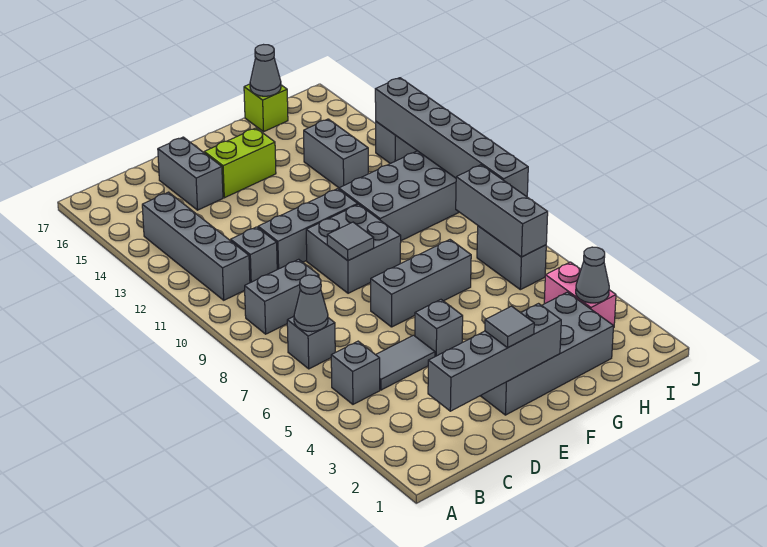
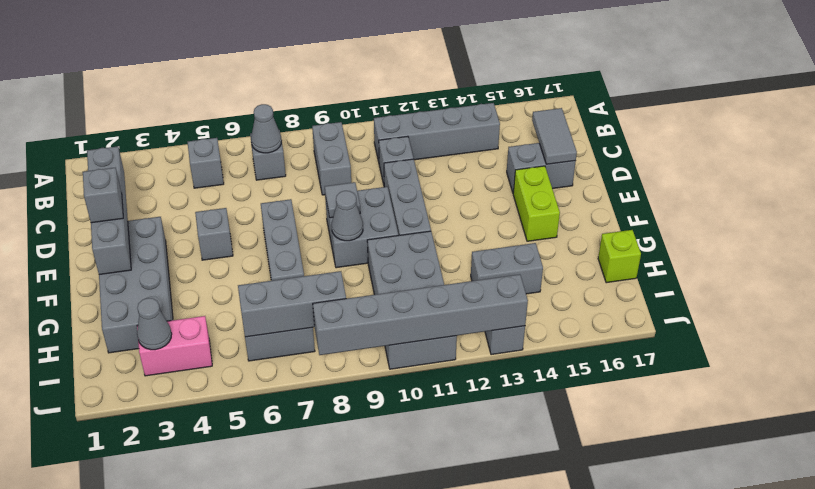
grey tile C5:D5 level 1 -> grey tile C16:D16 level 2
grey tile E2 level 3 -> grey brick E2 level 3
grey cone H17 level 2 -> grey cone F9 level 2

